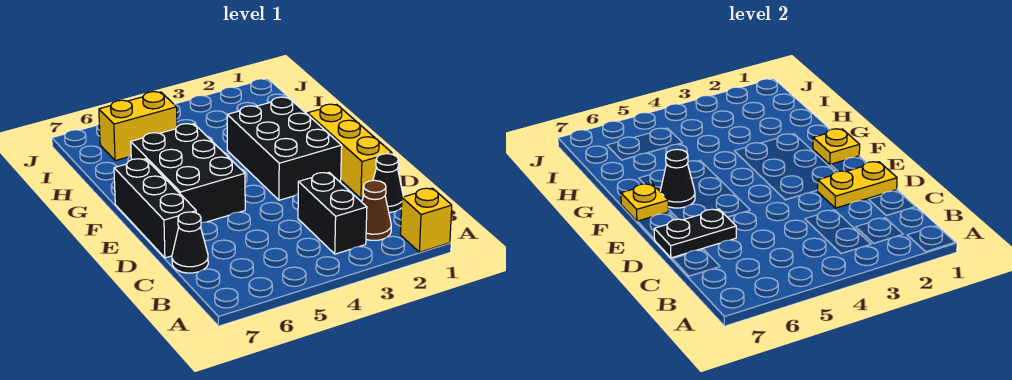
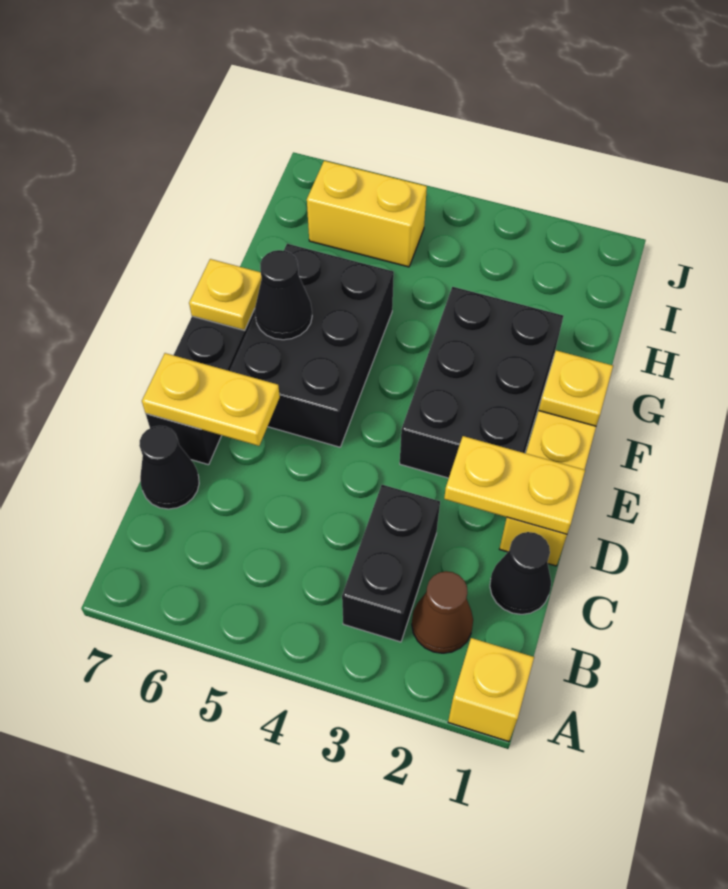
black plate D6:D7 level 2 -> yellow plate D6:D7 level 2

